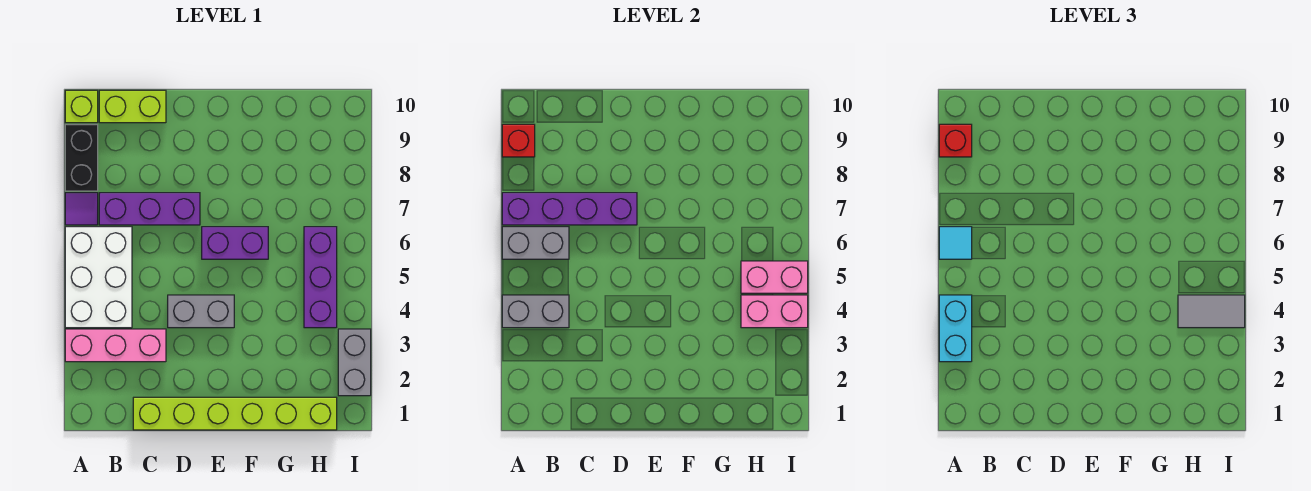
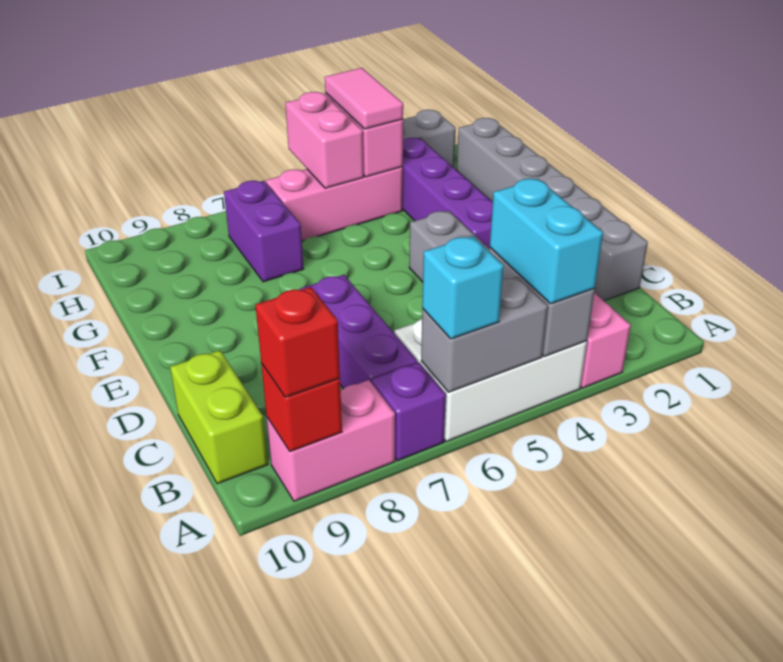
cyan brick A3:A4 level 3 -> cyan brick A4:B4 level 3
grey brick A6:B6 level 2 -> grey brick A5:A6 level 2
cyan tile A6 level 3 -> cyan brick A6 level 3
purple tile A7 level 1 -> purple brick A7 level 1
purple brick A7:D7 level 2 -> purple brick E3:H3 level 1
black brick A8:A9 level 1 -> pink brick A8:A9 level 1
lime brick A10 level 1 -> none
lime brick C1:H1 level 1 -> grey brick C1:H1 level 1
purple brick E6:F6 level 1 -> purple brick G7:H7 level 1
purple brick H4:H6 level 1 -> pink brick H4:H6 level 1
grey tile H4:I4 level 3 -> pink tile H4:I4 level 3

